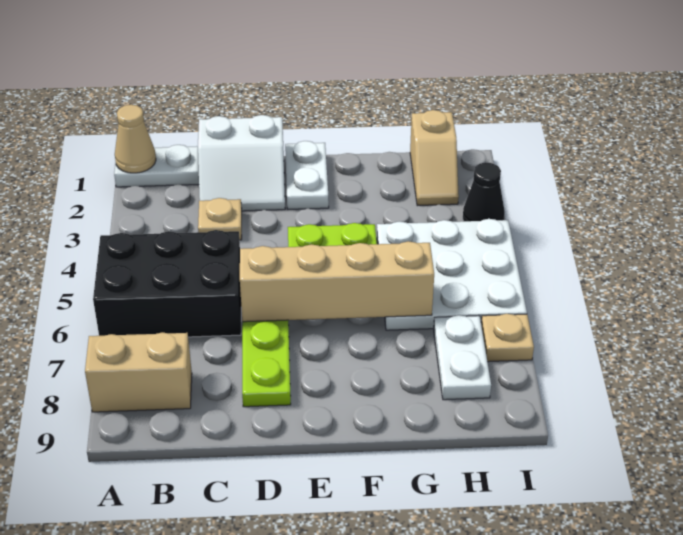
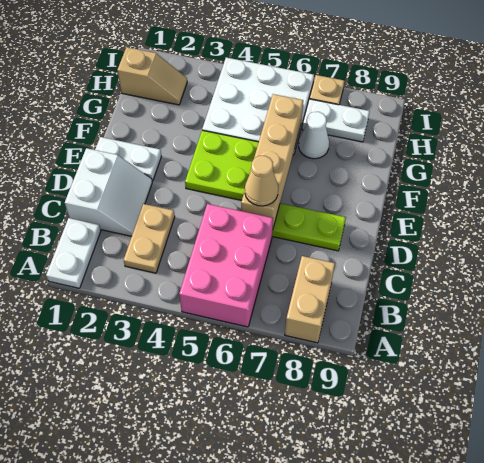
tan cone A1 level 2 -> tan cone D6 level 3
black brick A5:C6 level 1 -> pink brick A5:C6 level 1
tan plate C3 level 1 -> tan plate B3:C3 level 1
none -> white cone G7 level 1
black cone I3 level 1 -> none

